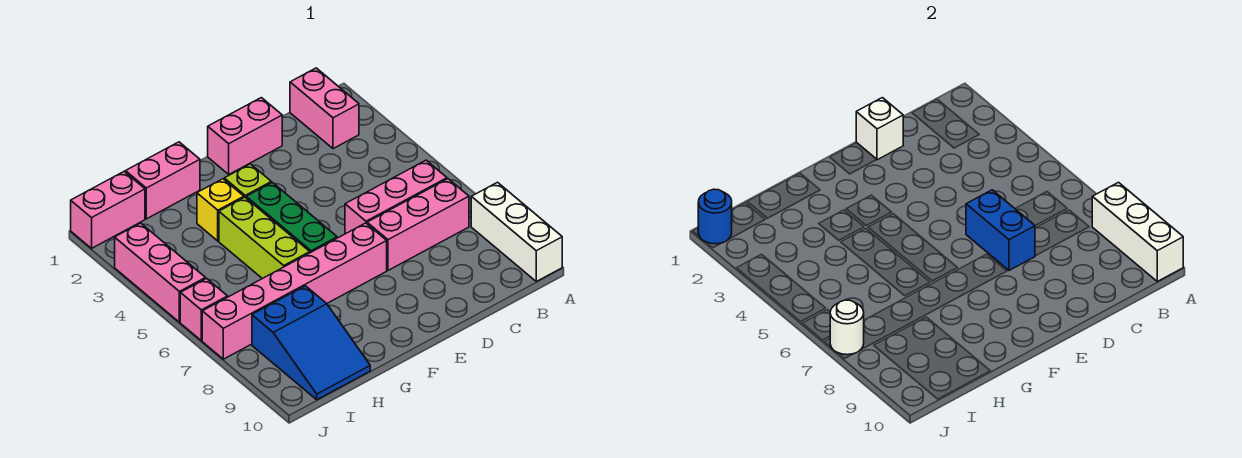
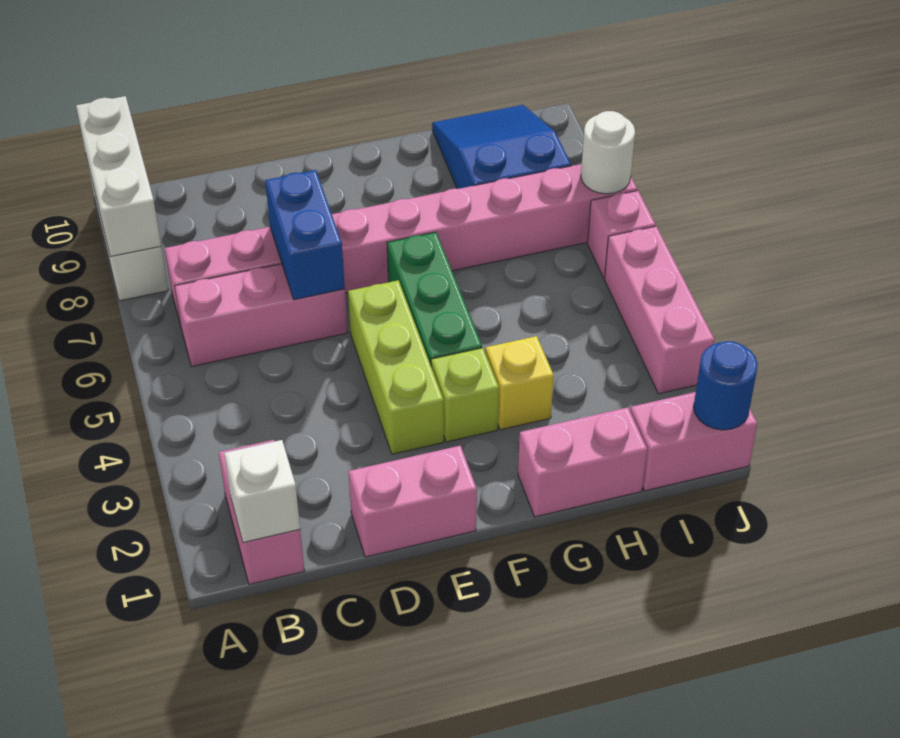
white brick D1 level 2 -> white brick B1 level 2
lime brick G4:G6 level 1 -> lime brick E3:E5 level 1

